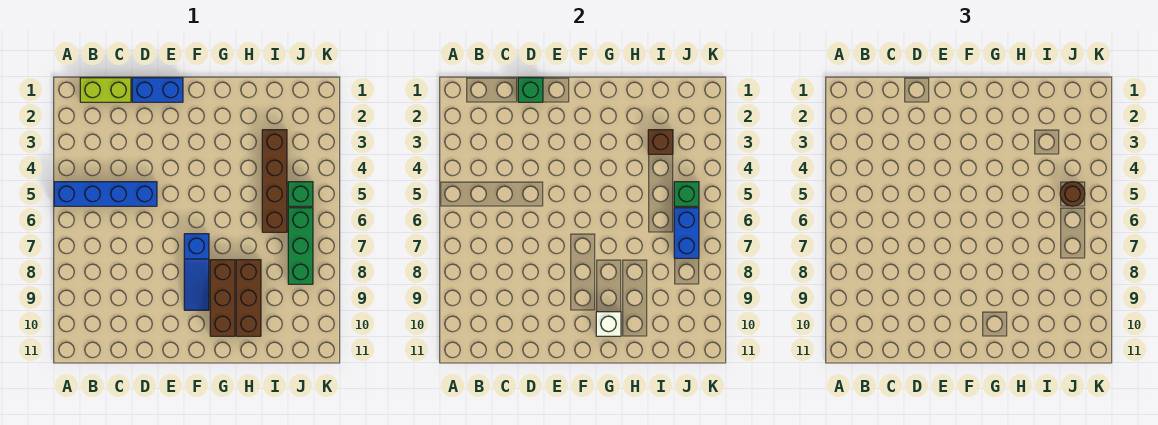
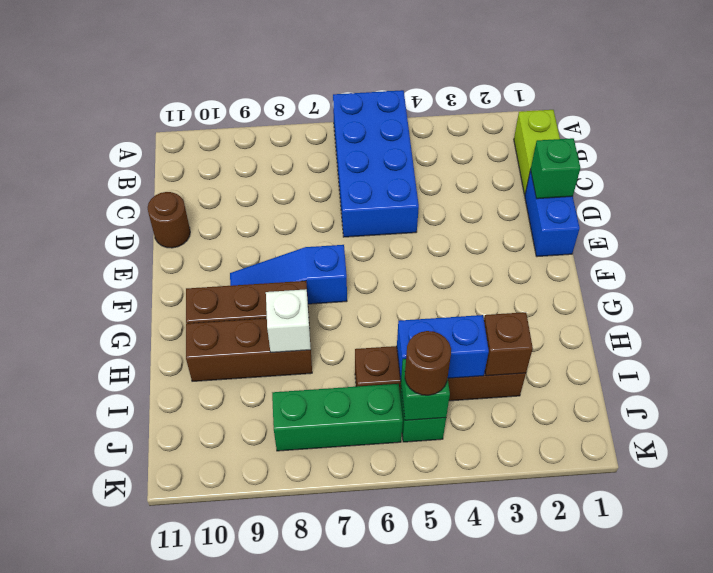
blue brick A5:D5 level 1 -> blue brick A5:D6 level 1
none -> brown round brick D11 level 1
white brick G10 level 2 -> white brick H8 level 2
blue brick J6:J7 level 2 -> blue brick I4:I5 level 2

